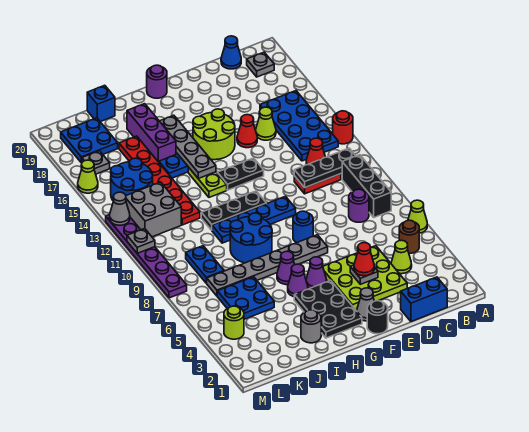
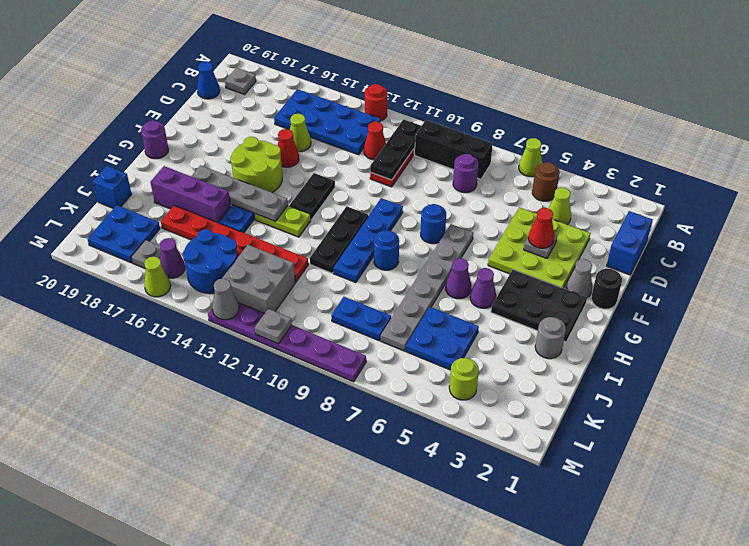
purple cone G5 level 1 -> purple cone L16 level 1
blue round brick H8:I9 level 1 -> blue round brick H9 level 1

